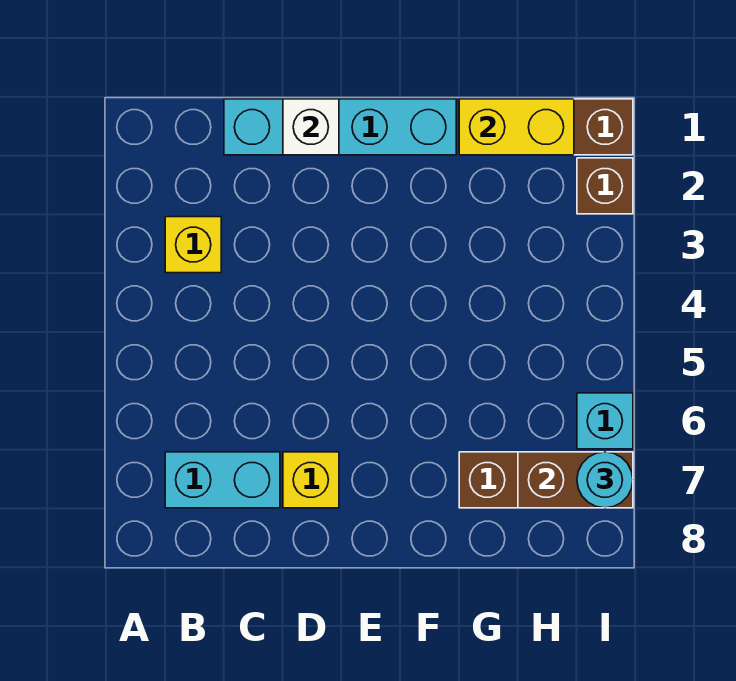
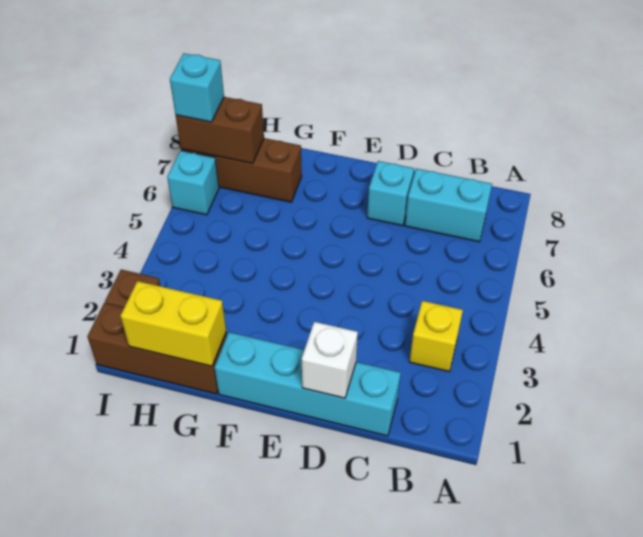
yellow brick D7 level 1 -> cyan brick D7 level 1
cyan round brick I7 level 3 -> cyan brick I7 level 3

